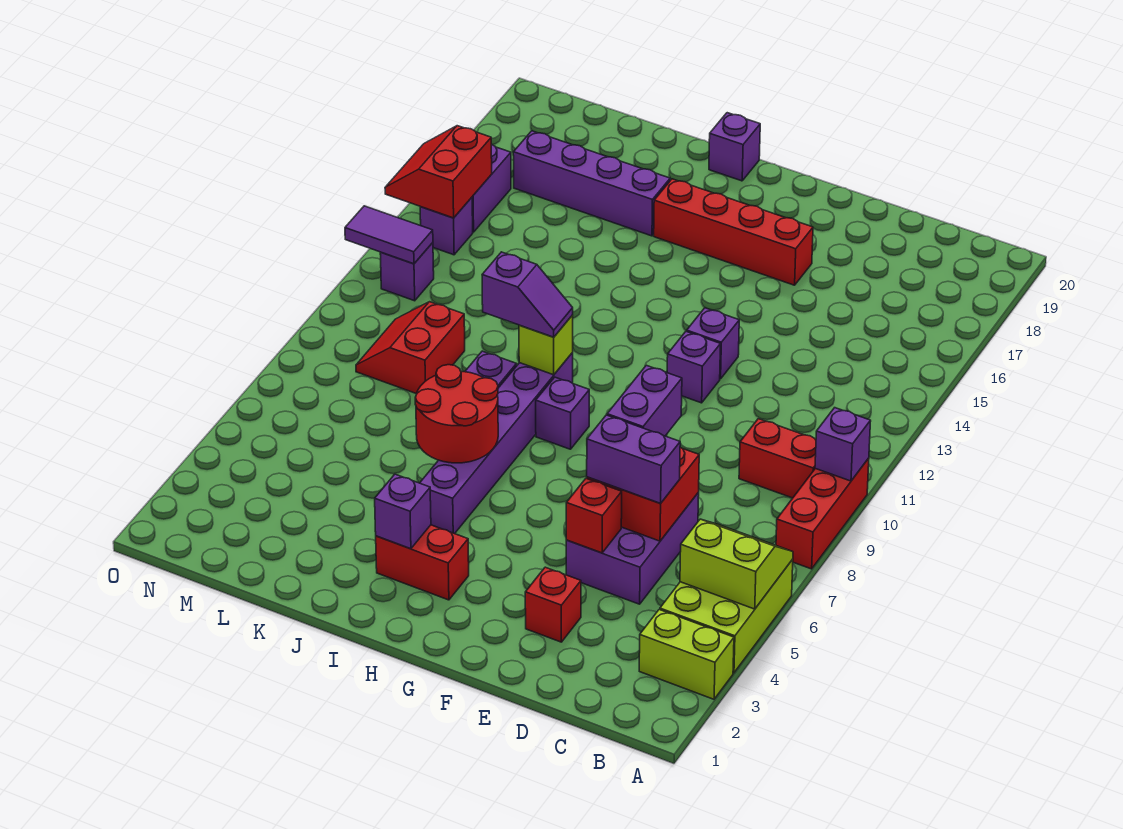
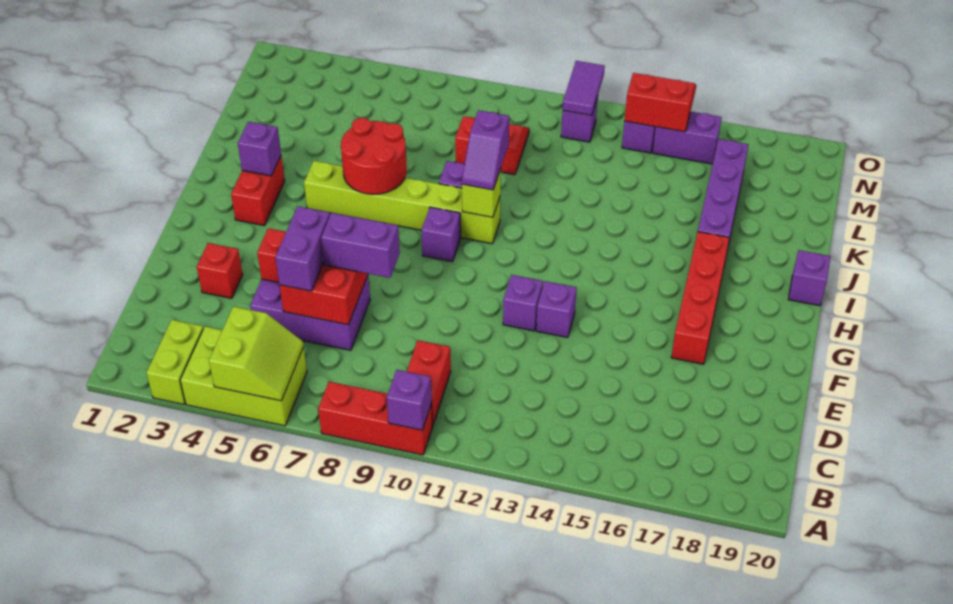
purple brick I5:I10 level 1 -> lime brick I5:I10 level 1

